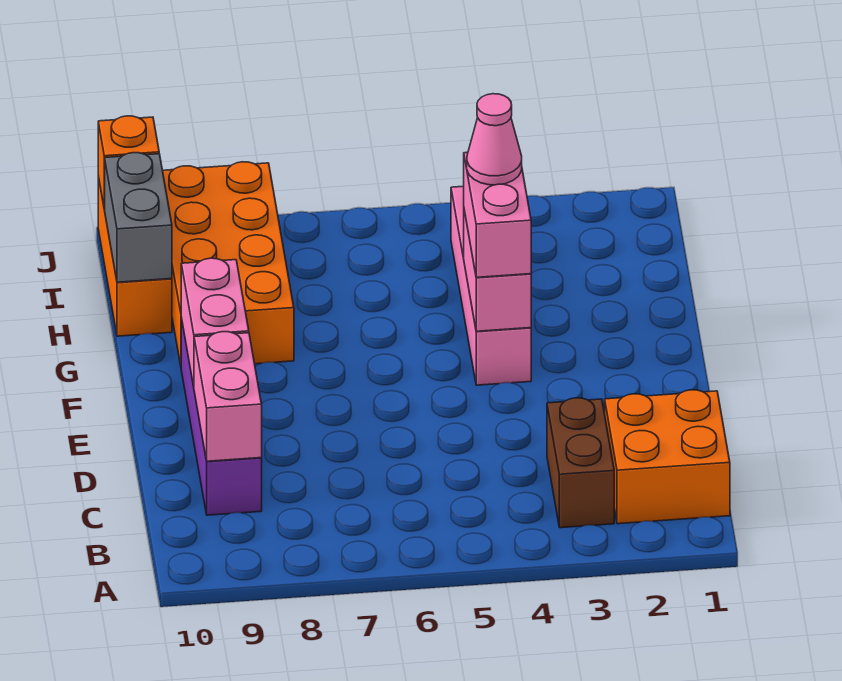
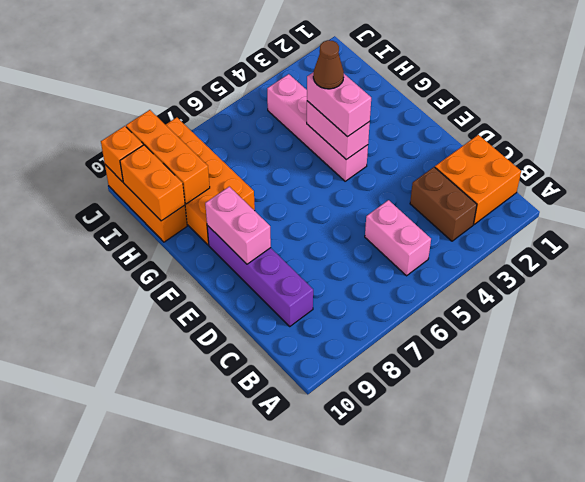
pink brick C9:D9 level 2 -> pink brick B5:C5 level 1
pink cone G4 level 4 -> brown cone G4 level 4
none -> orange brick H9:J9 level 2
grey brick H10:I10 level 2 -> orange brick H10:I10 level 2

